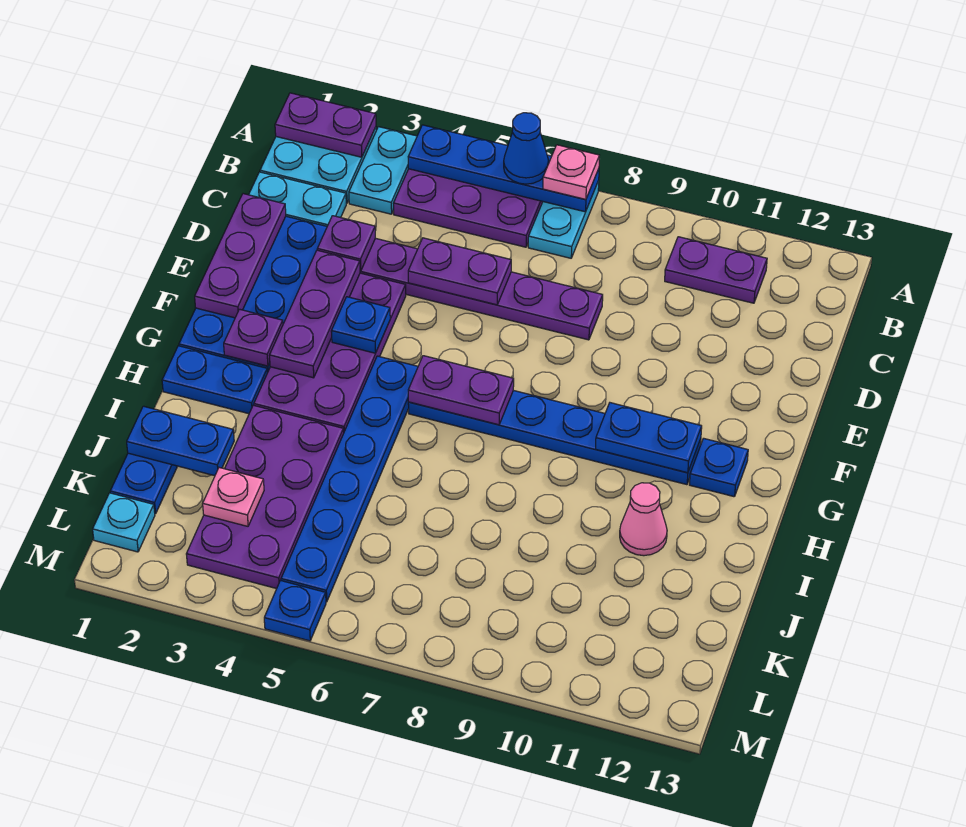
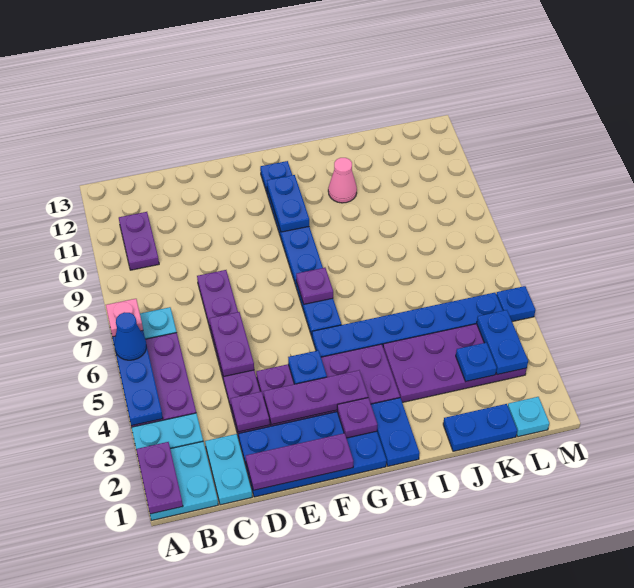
purple plate G6:G7 level 2 -> purple plate G7 level 2
blue plate J1:J2 level 2 -> blue plate L3:L4 level 2
pink plate K3 level 2 -> blue plate K3 level 2

